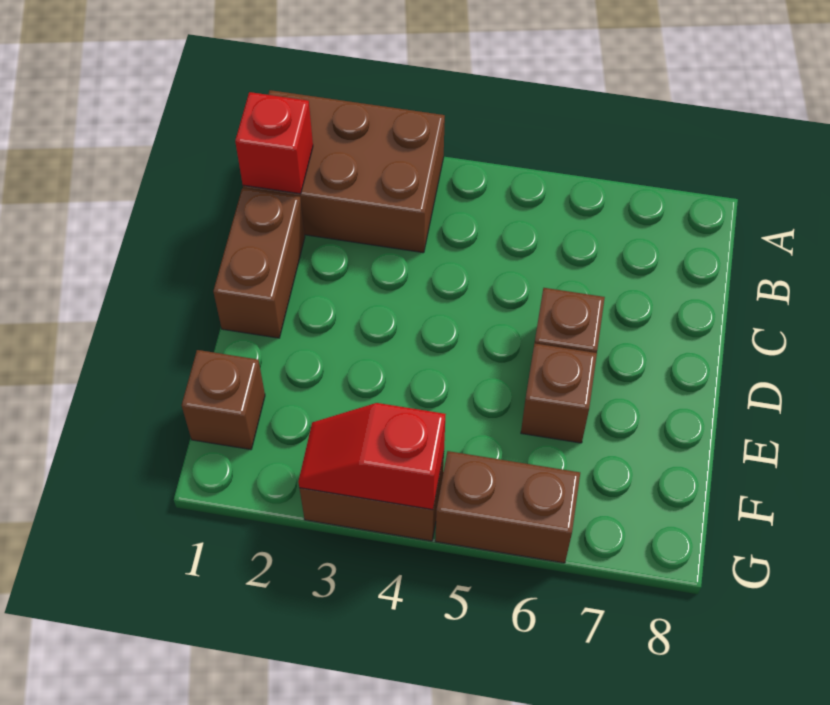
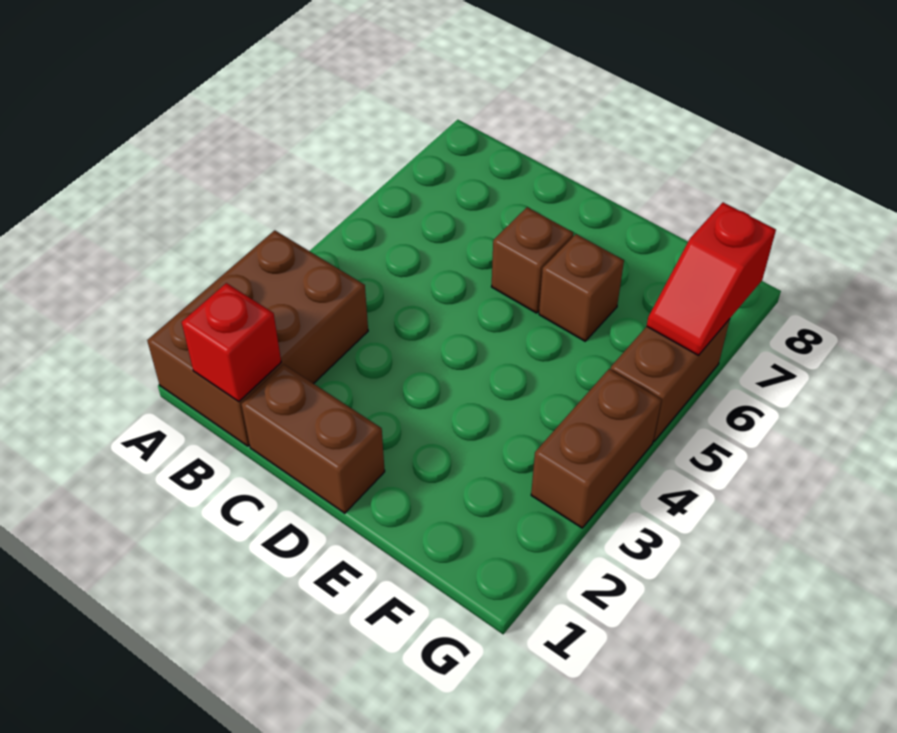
brown brick F1 level 1 -> none
red slope G3:G4 level 2 top 4 -> red slope G6:G7 level 2 top 7

